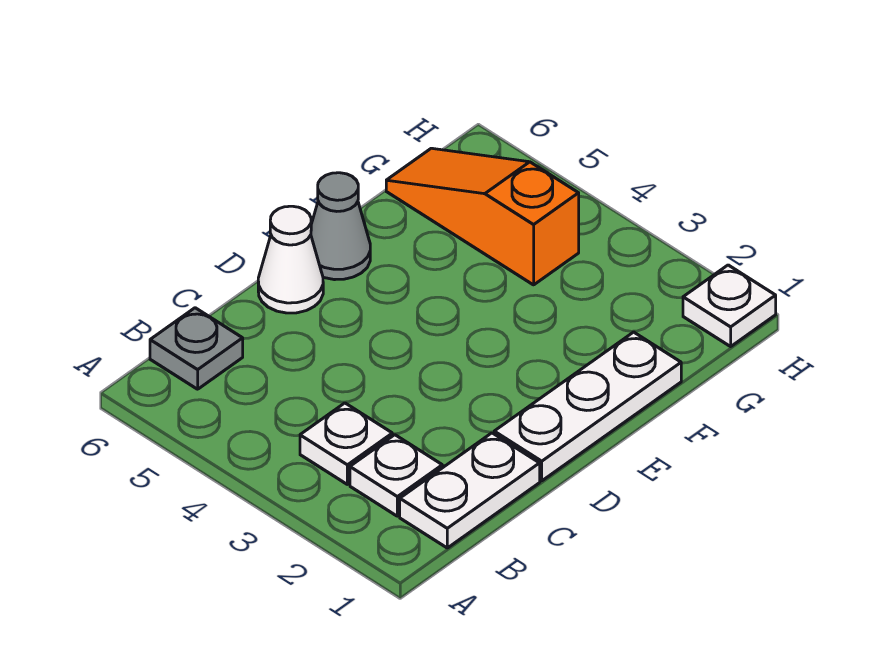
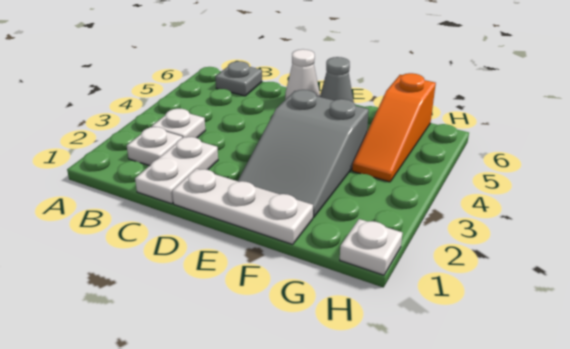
white plate B1:C1 level 1 -> white plate C1:C2 level 1
none -> grey slope E2:F4 level 1 top 4
orange slope G4:G6 level 1 top 4 -> orange slope G4:G6 level 1 top 6

